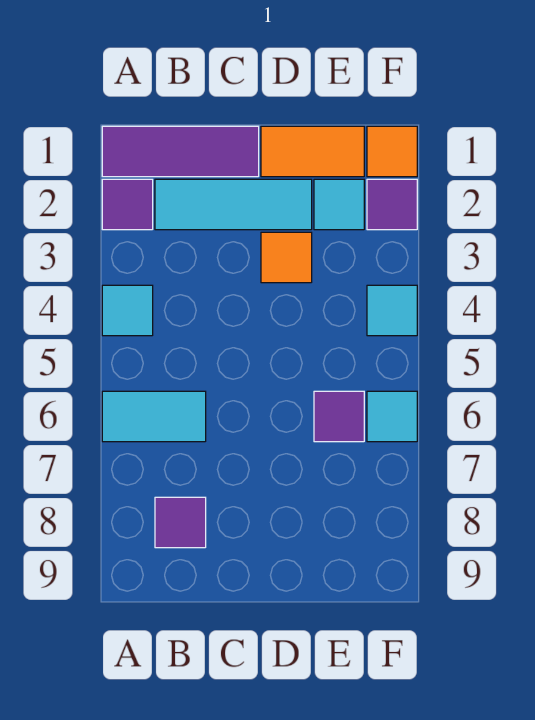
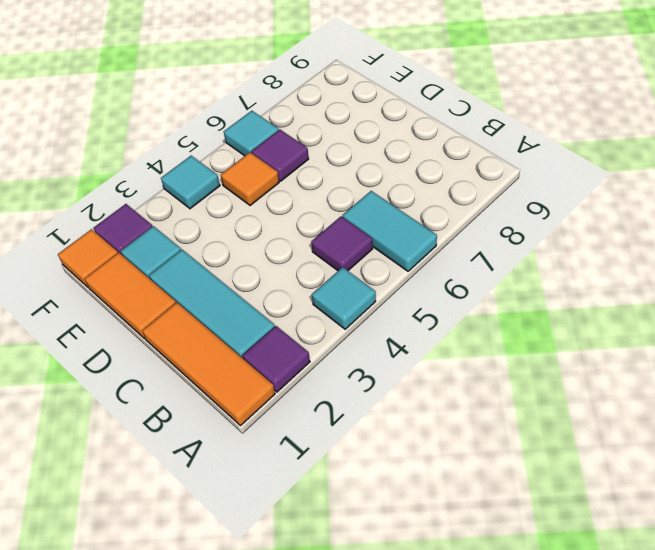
purple tile A1:C1 level 1 -> orange tile A1:C1 level 1
purple tile B8 level 1 -> purple tile B5 level 1
orange tile D3 level 1 -> orange tile E5 level 1

